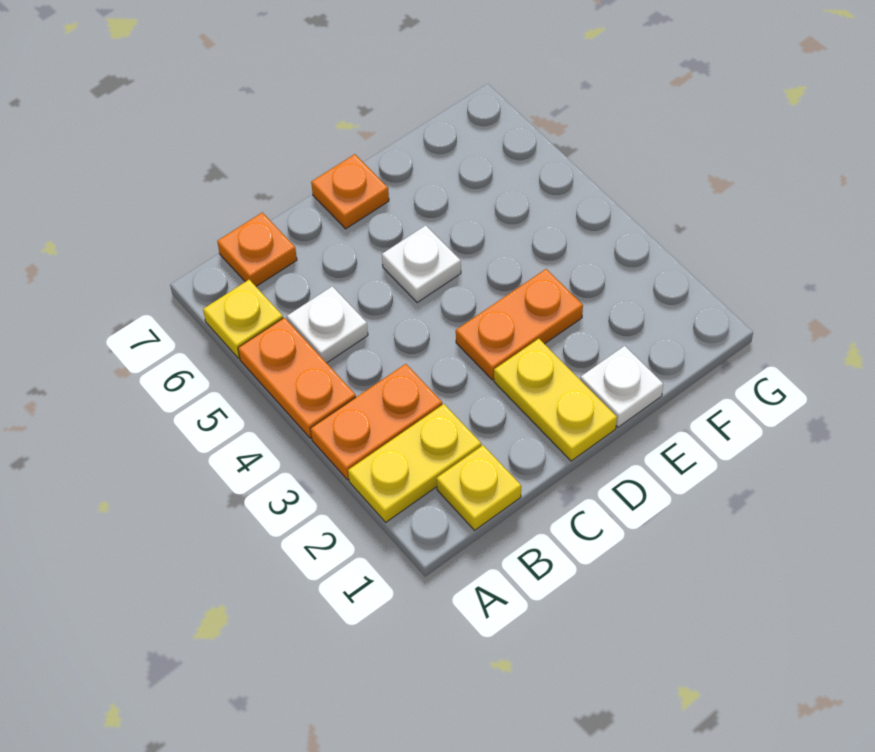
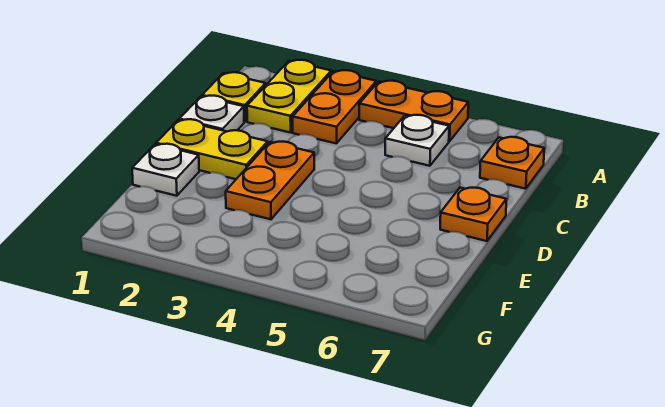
yellow plate A6 level 1 -> none
white plate D5 level 1 -> white plate C1 level 1

